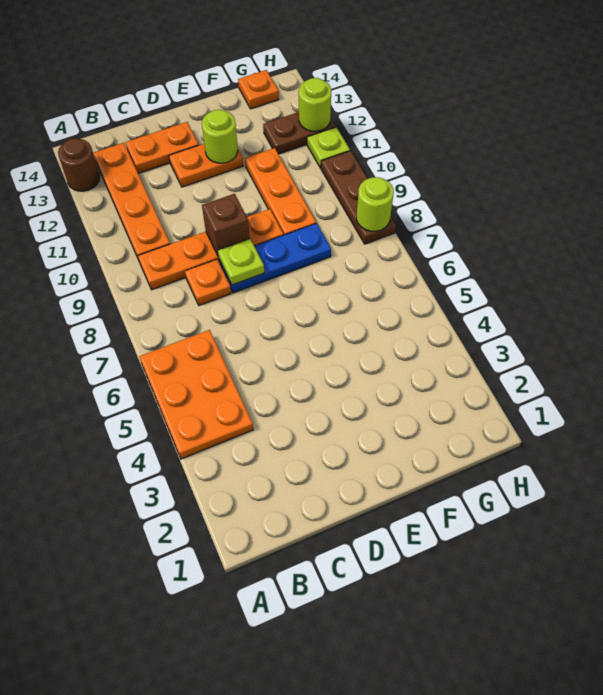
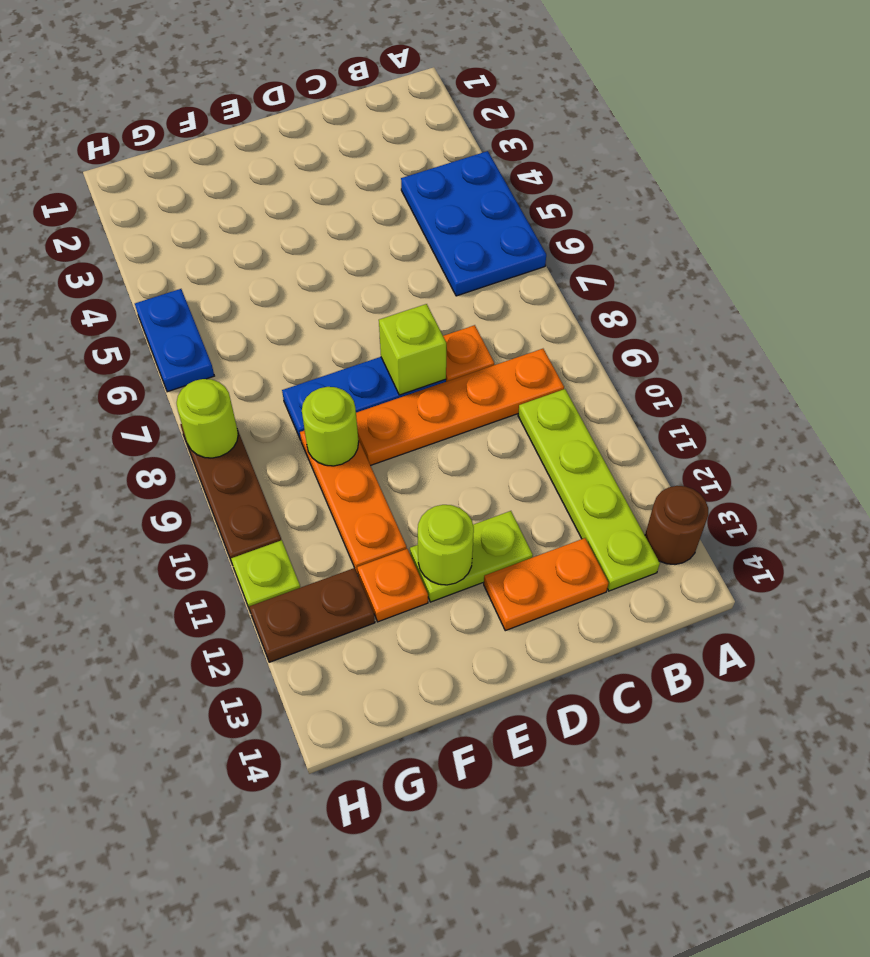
orange plate A4:B6 level 1 -> blue plate A4:B6 level 1
orange plate B10:B13 level 1 -> lime plate B10:B13 level 1
lime plate D8 level 2 -> lime brick D8 level 2
brown brick D9 level 2 -> none
orange plate D12:E12 level 1 -> lime plate D12:E12 level 1
orange plate G14 level 1 -> orange plate F12 level 1
none -> blue plate H5:H6 level 1
lime round brick H12 level 2 -> lime round brick F9 level 2

